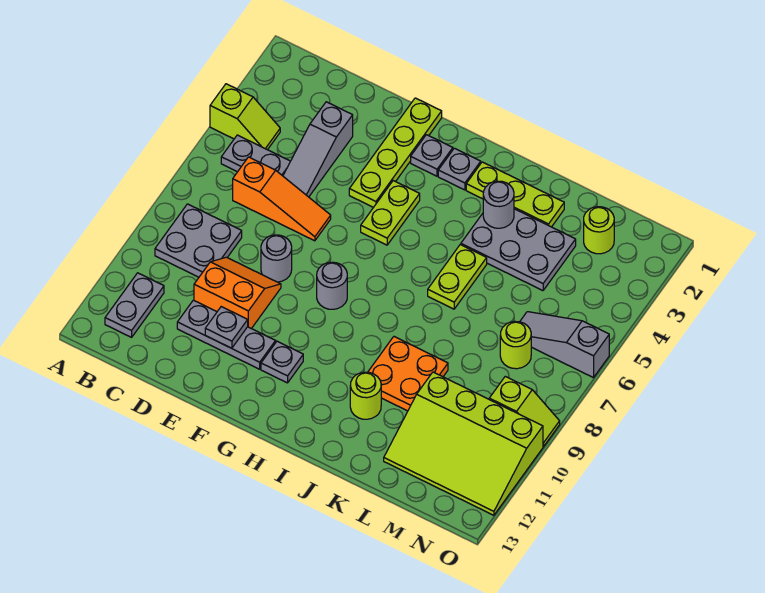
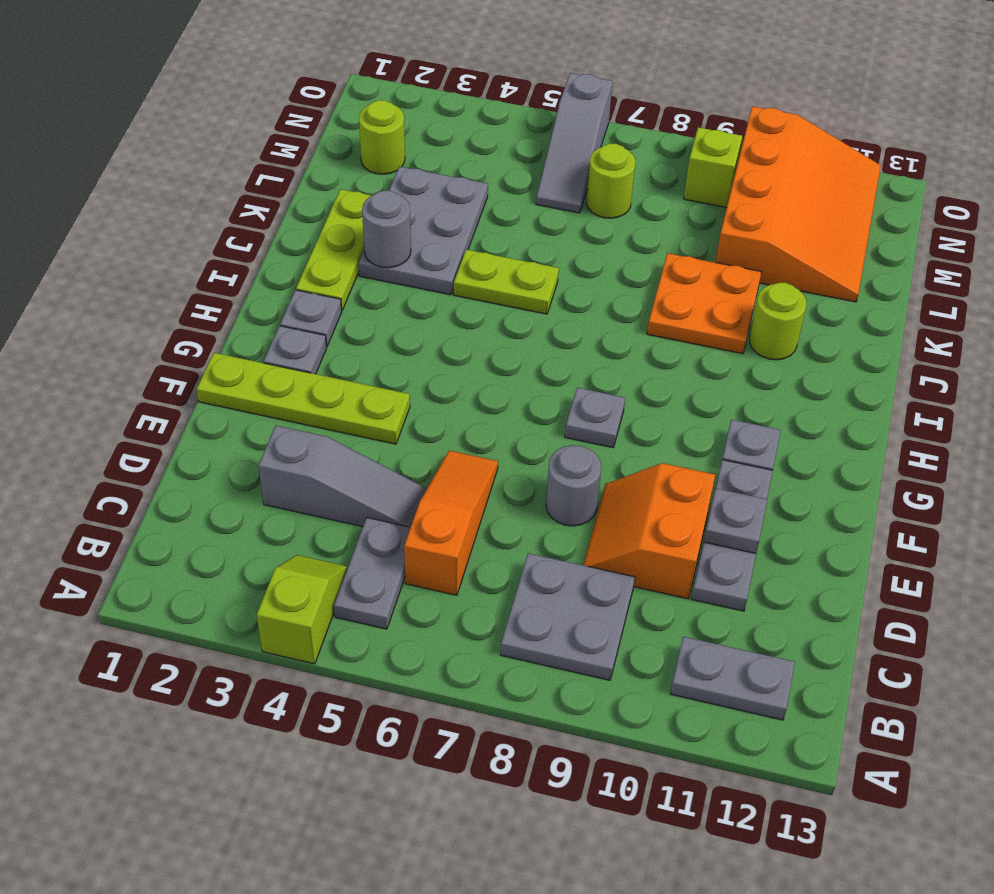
lime plate G4:G5 level 1 -> none
grey round brick G8 level 1 -> grey plate G8 level 1
lime slope L10:O12 level 1 top 10 -> orange slope L10:O12 level 1 top 10

